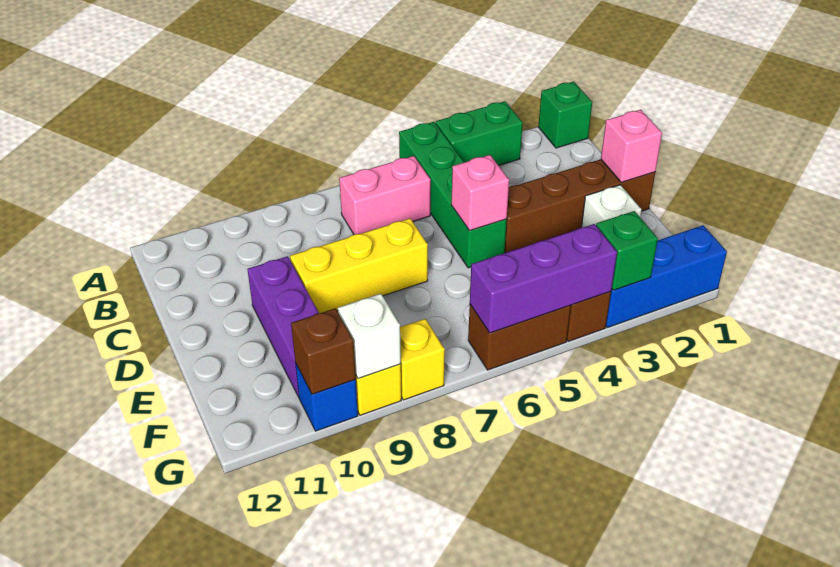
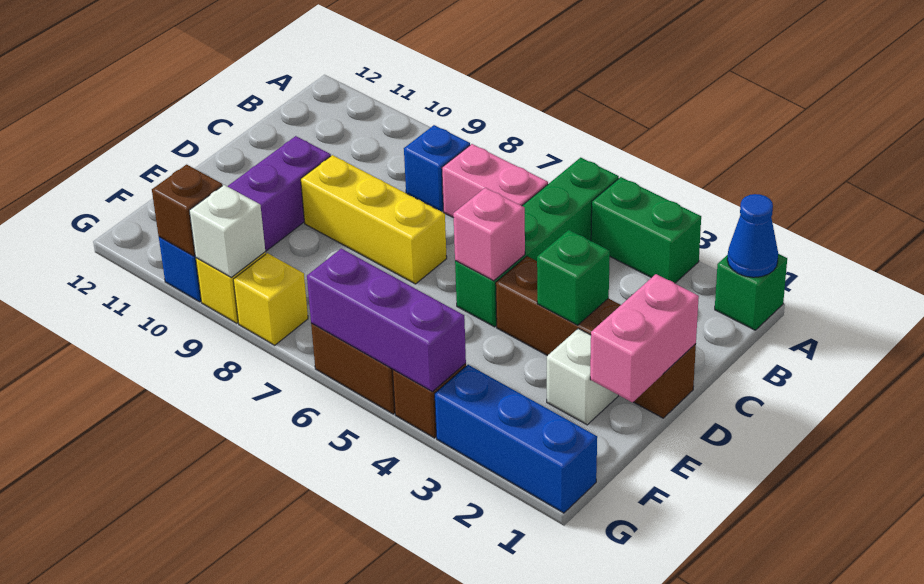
none -> blue cone A1 level 2
none -> blue brick B8 level 1
pink brick D1 level 2 -> pink brick D1:E1 level 2
green brick G3 level 2 -> green brick D3 level 2

